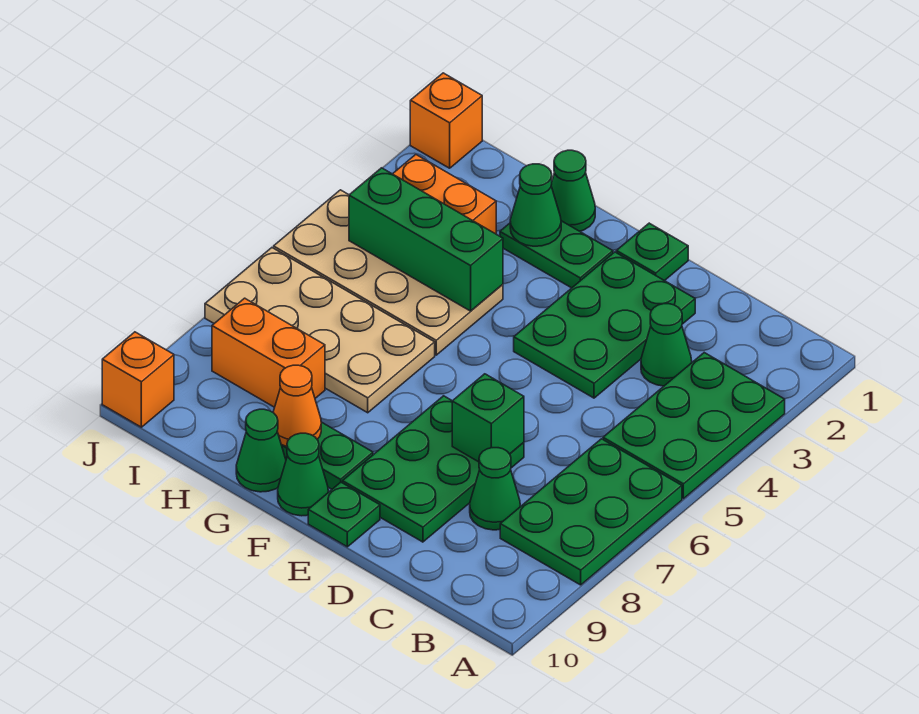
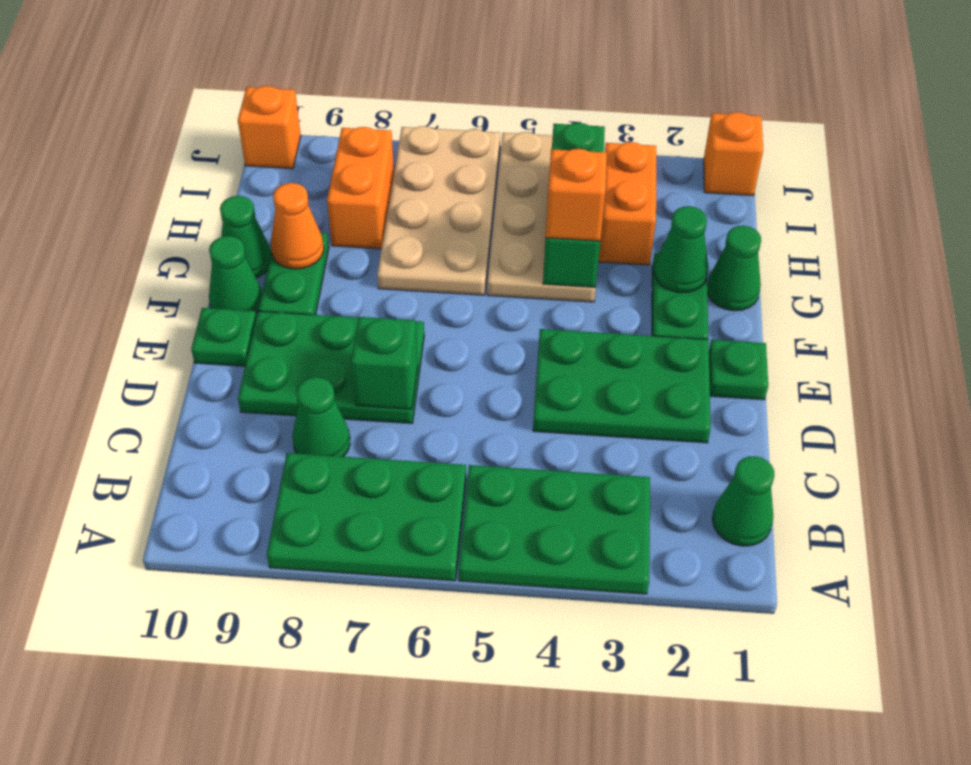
green cone C3 level 1 -> green cone B1 level 1
none -> orange brick G4 level 3

